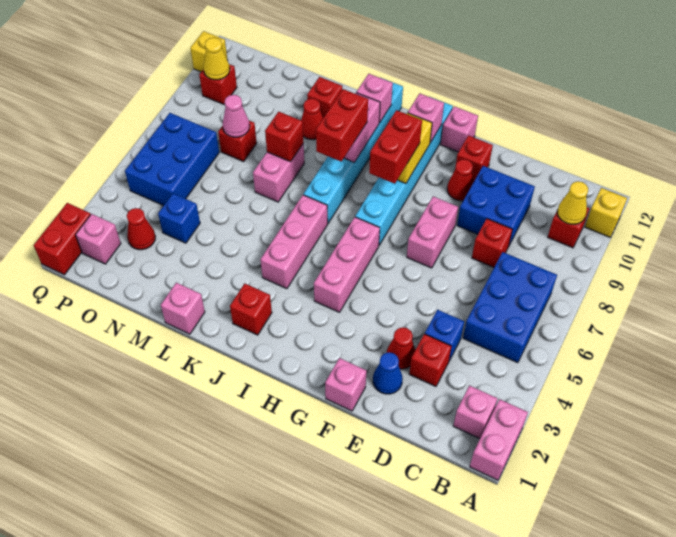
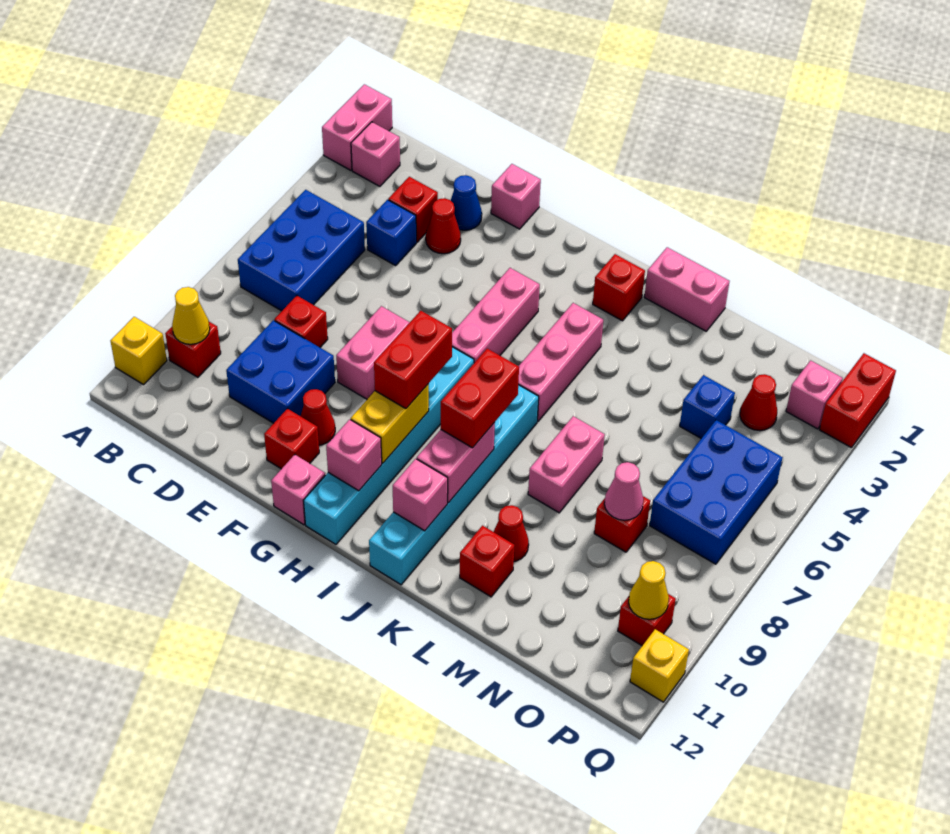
pink brick L1 level 1 -> pink brick K1:L1 level 1
red brick L8 level 2 -> none

